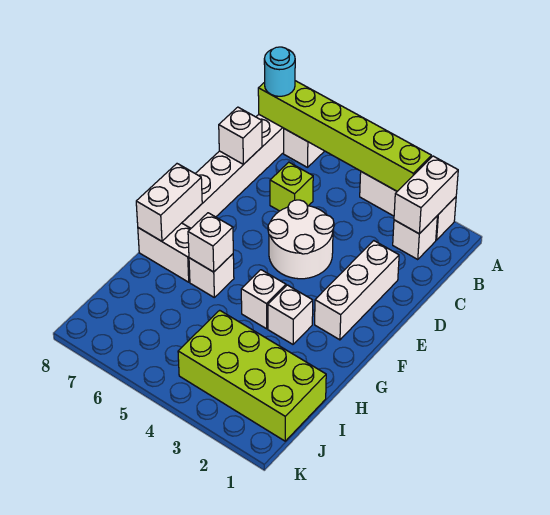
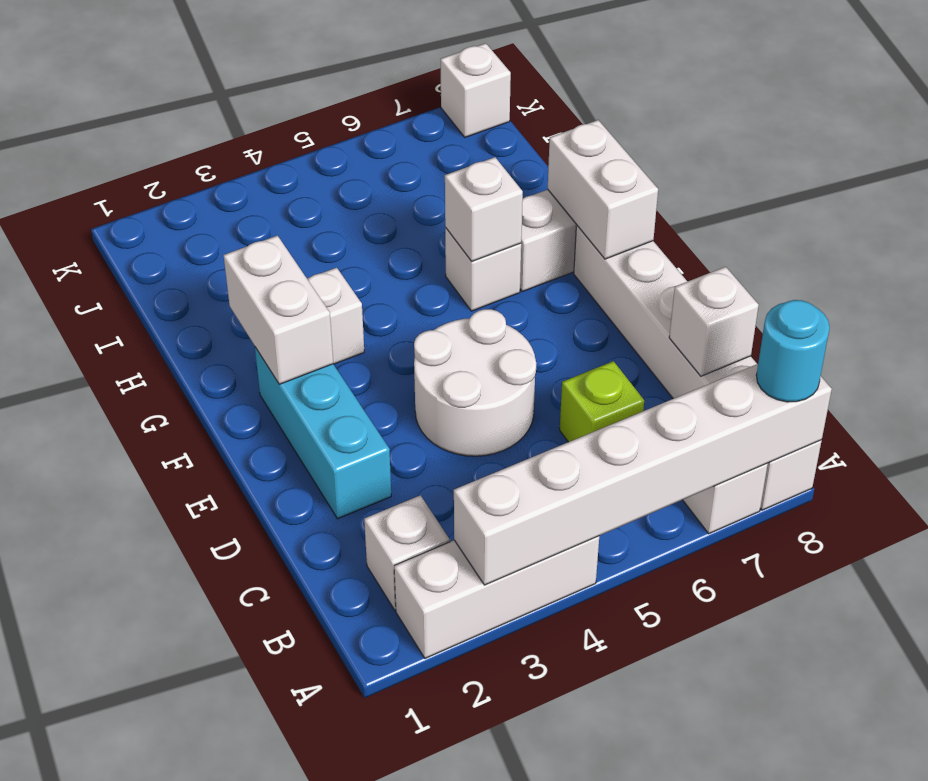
white brick A2:B2 level 2 -> white brick F2:G2 level 2
lime brick A3:A8 level 2 -> white brick A3:A8 level 2
white brick D2:F2 level 1 -> cyan brick D2:F2 level 1
white brick G4 level 1 -> white brick K8 level 1
lime brick I1:J4 level 1 -> none

